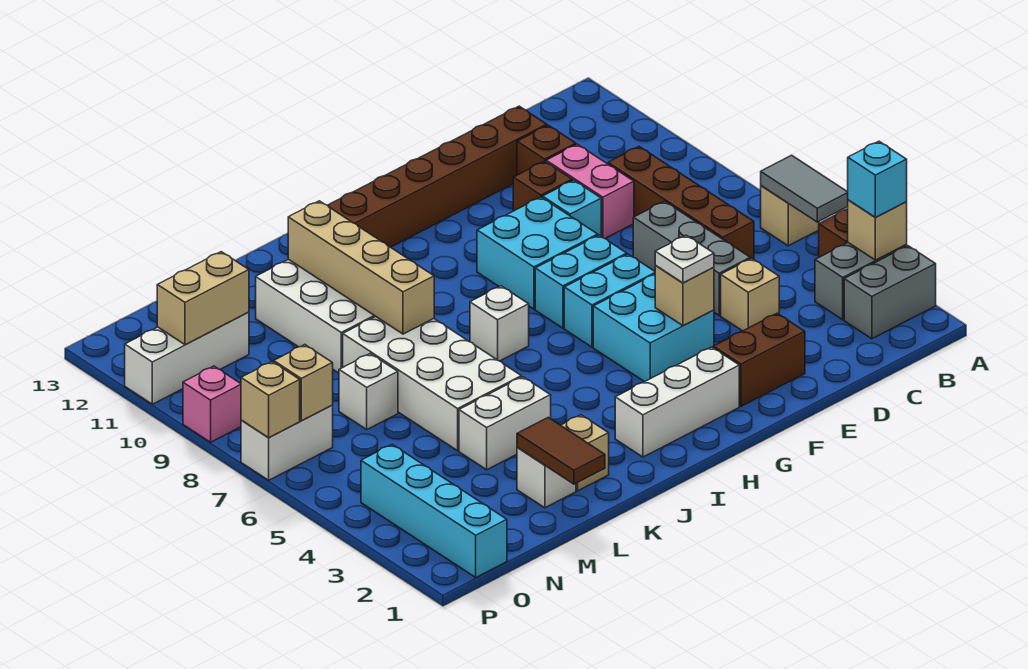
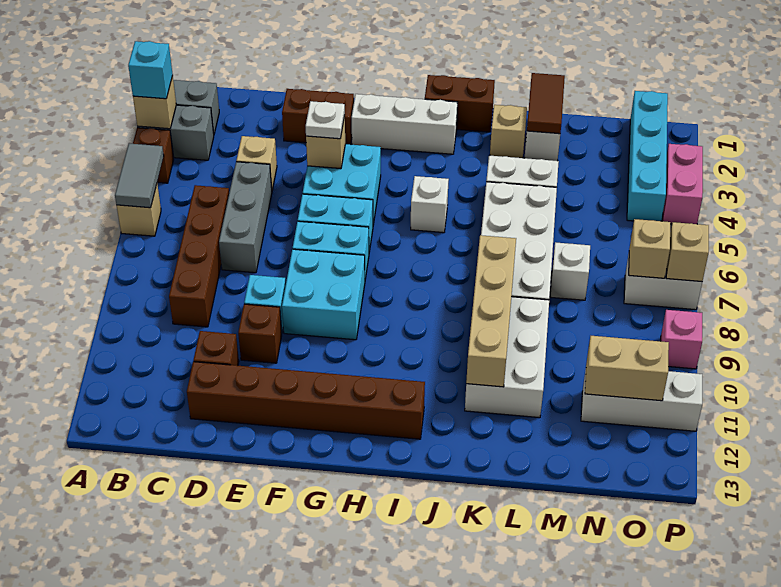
pink brick D9:D10 level 1 -> pink brick P3:P4 level 1
none -> brown brick I1:J1 level 1
white brick I7 level 1 -> white brick I5 level 1

